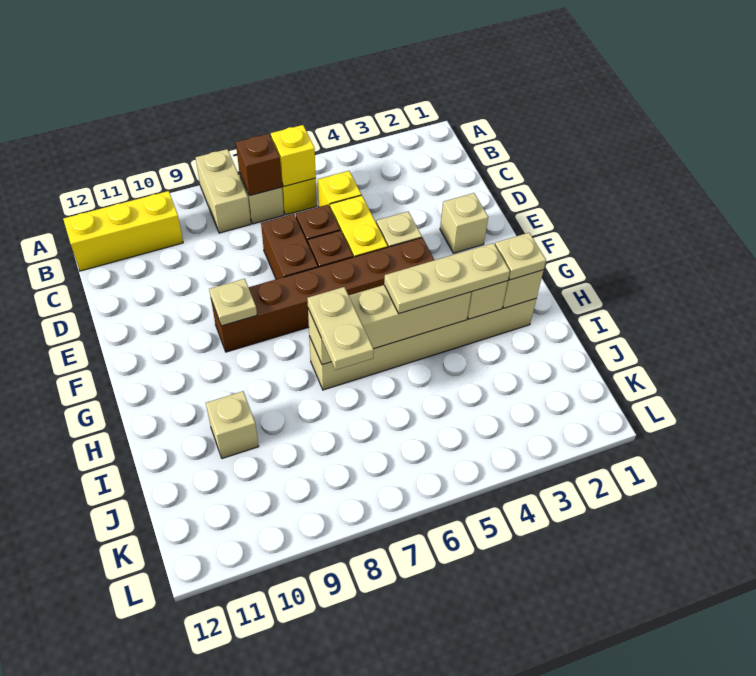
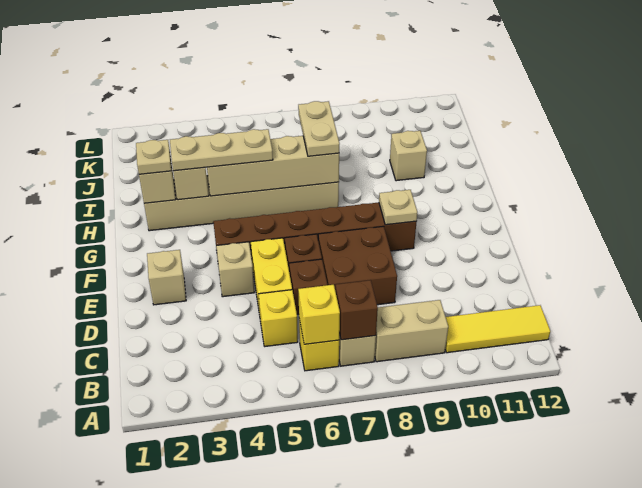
tan brick A8:B8 level 1 -> tan brick B8:B9 level 1
yellow brick B10:B12 level 1 -> yellow tile B10:B12 level 1
brown brick D7:E7 level 1 -> brown brick D7:E8 level 1

